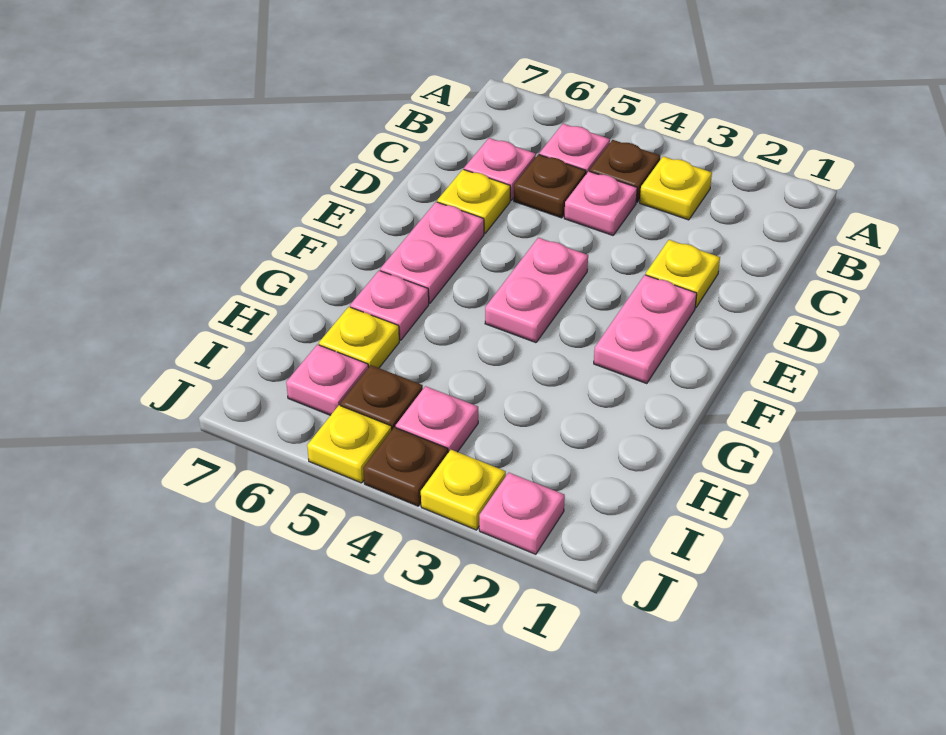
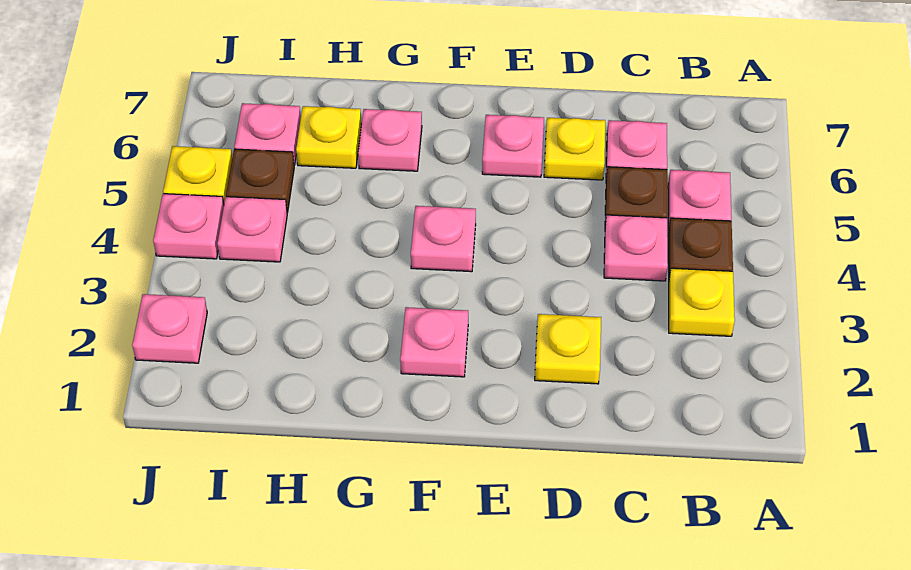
pink plate E2:F2 level 1 -> pink plate F2 level 1
pink plate E4:F4 level 1 -> pink plate F4 level 1
pink plate E6:F6 level 1 -> pink plate E6 level 1
yellow plate J3 level 1 -> none
brown plate J4 level 1 -> pink plate J4 level 1

